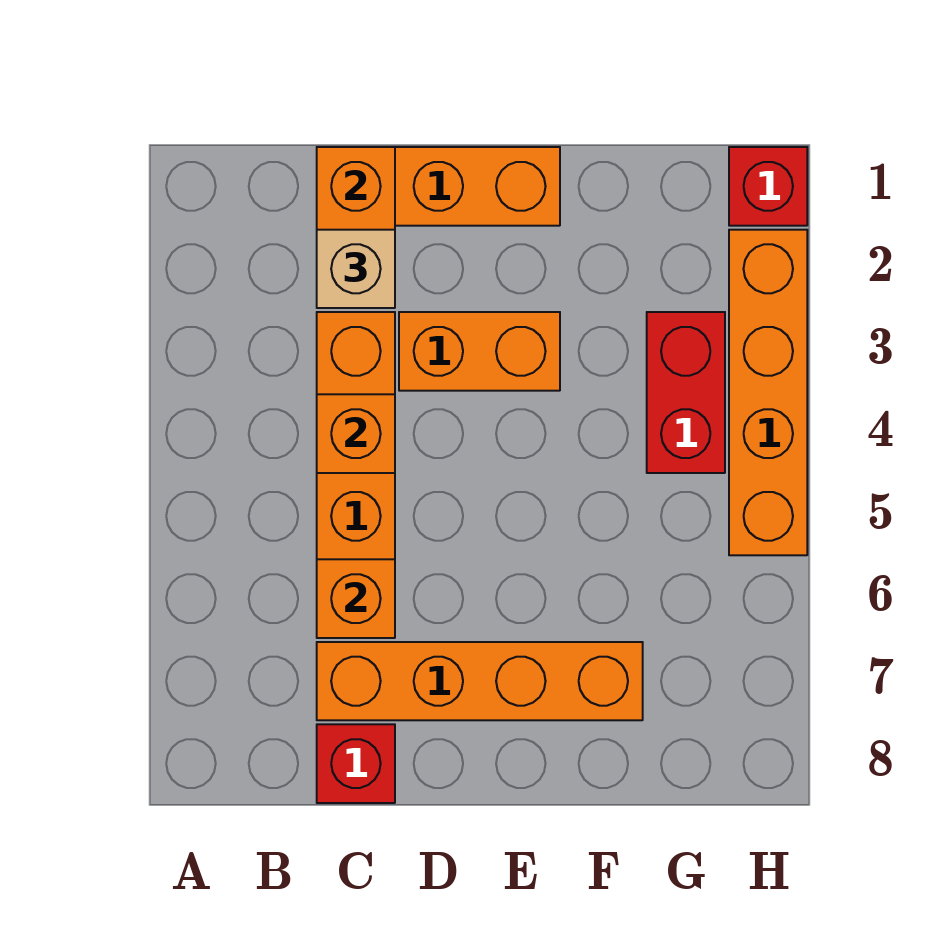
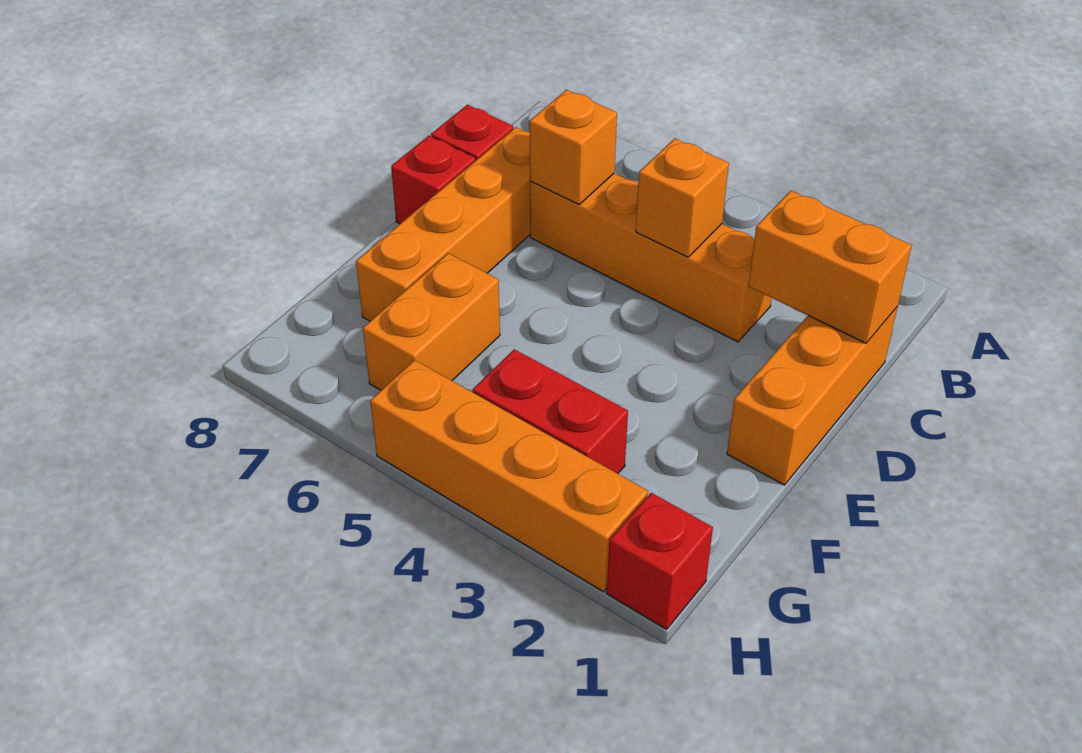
tan brick C2 level 3 -> none
orange brick D3:E3 level 1 -> orange brick F6:G6 level 1
none -> red brick D8 level 1

